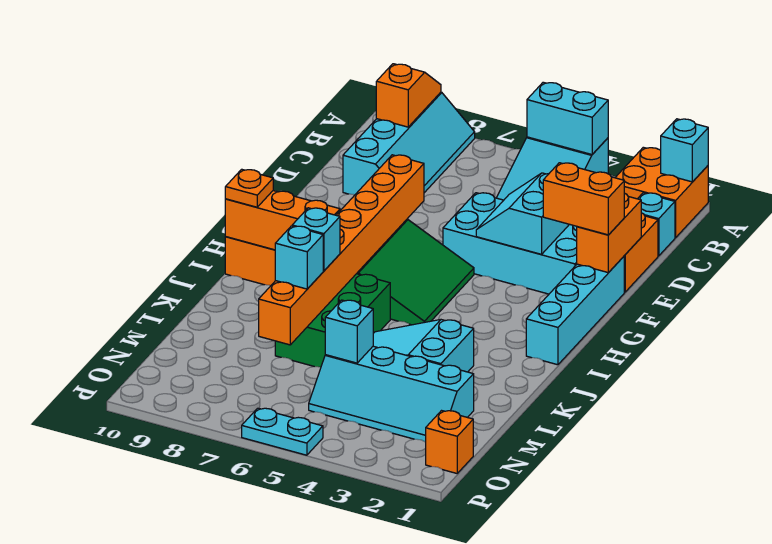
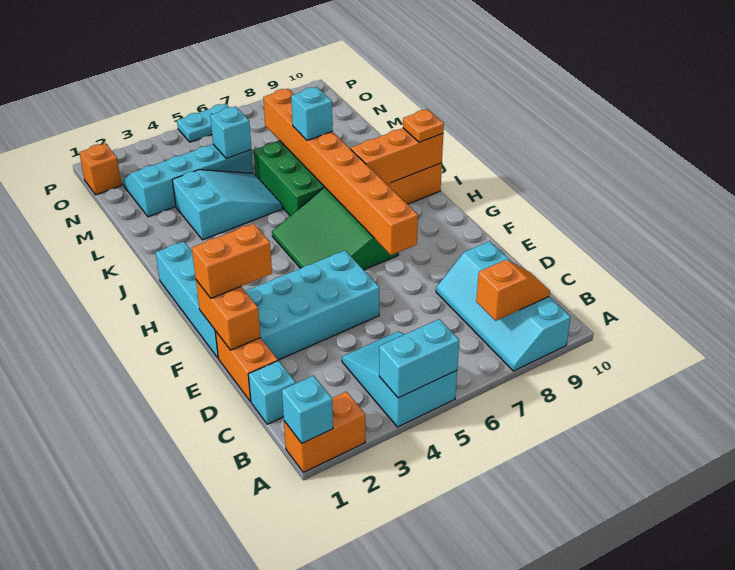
orange brick A1:B2 level 1 -> orange brick A1:A2 level 1
orange slope A9:B9 level 2 top B -> orange slope B8:B9 level 2 top 8
cyan slope E3:F4 level 2 top 3 -> none
cyan brick L7 level 3 -> none

